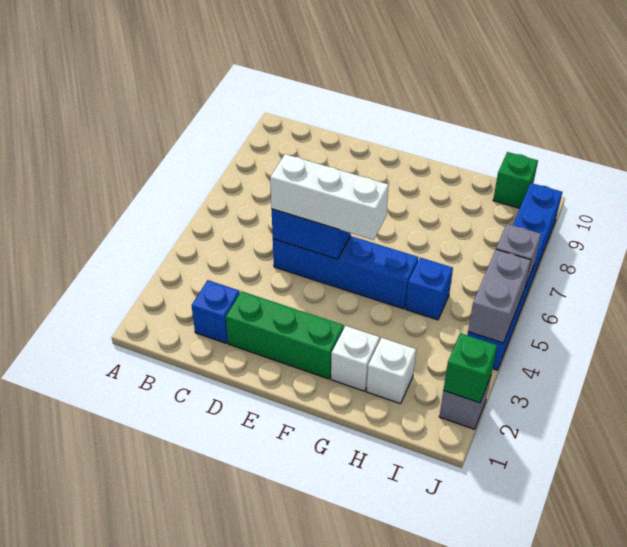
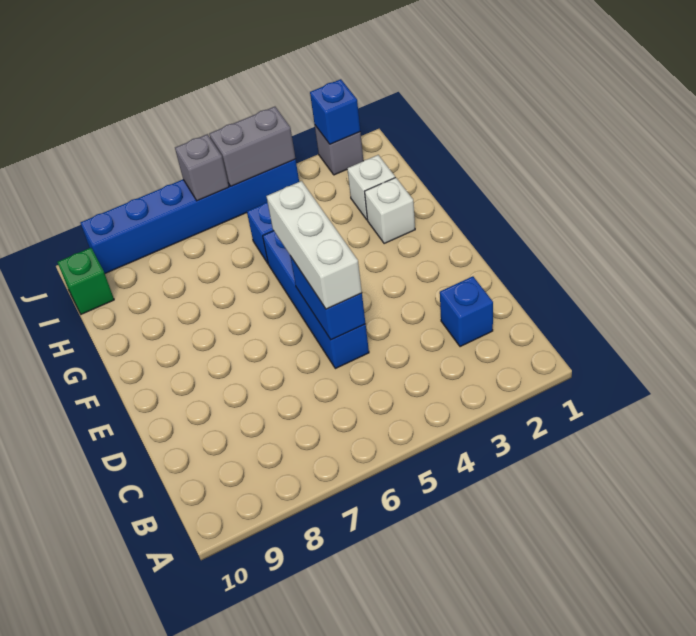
green brick D2:F2 level 1 -> none
green brick J2 level 2 -> blue brick J2 level 2

